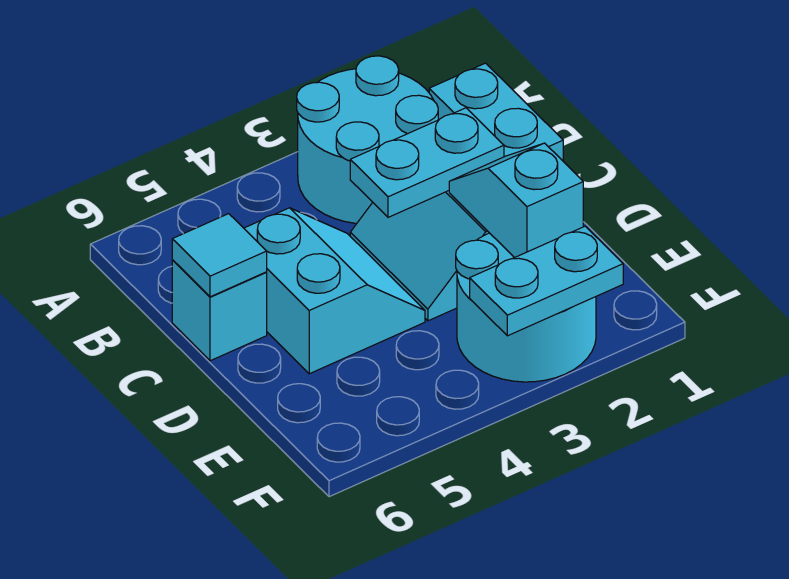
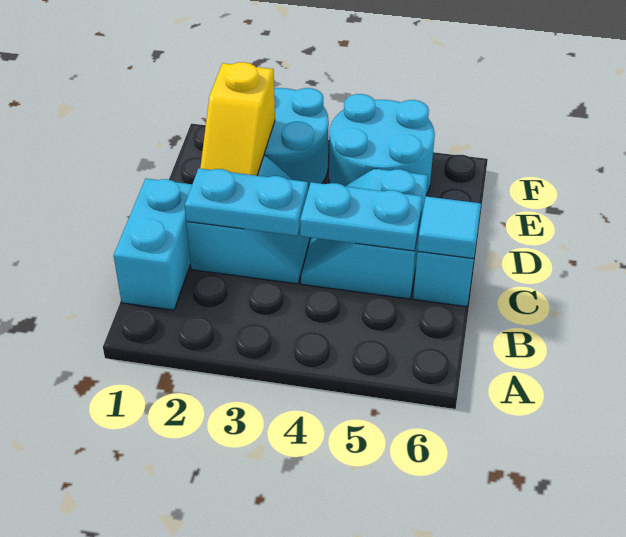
cyan round brick A2:B3 level 1 -> cyan round brick E4:F5 level 1
cyan slope D2:E2 level 2 top E -> yellow slope D2:E2 level 2 top E
cyan plate F2:F3 level 2 -> cyan plate C4:C5 level 2

